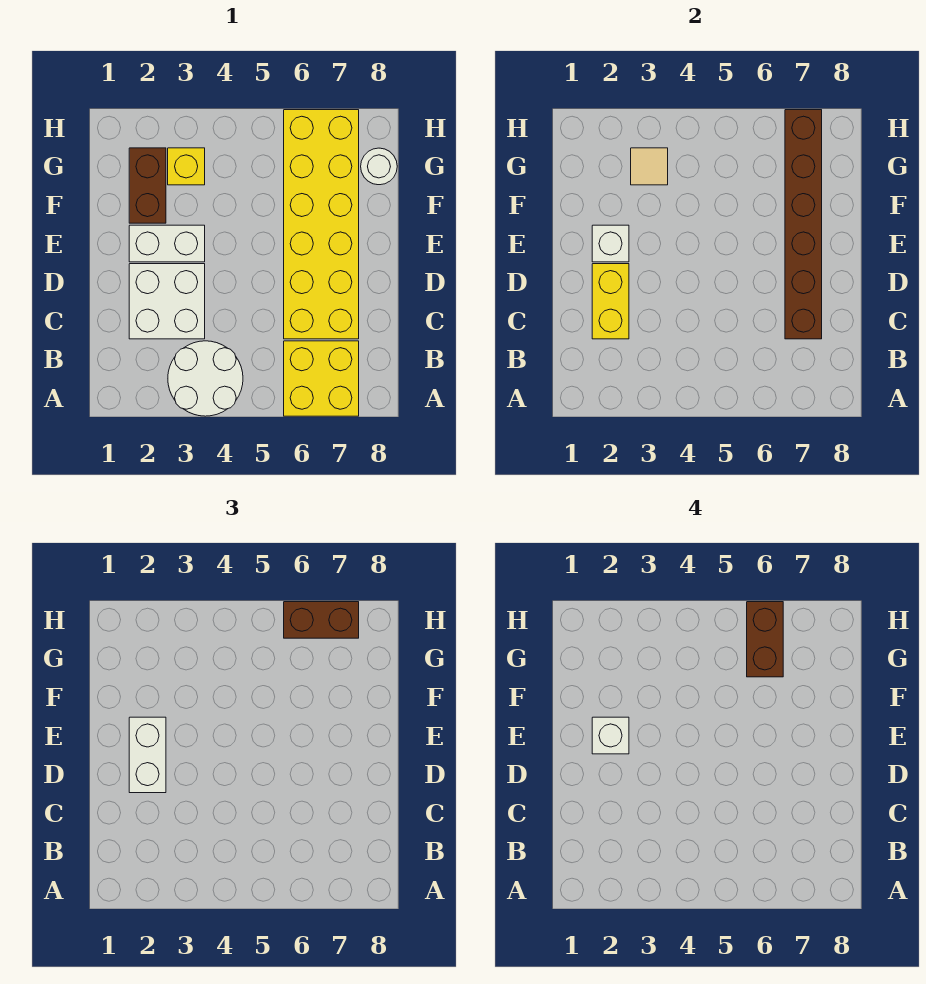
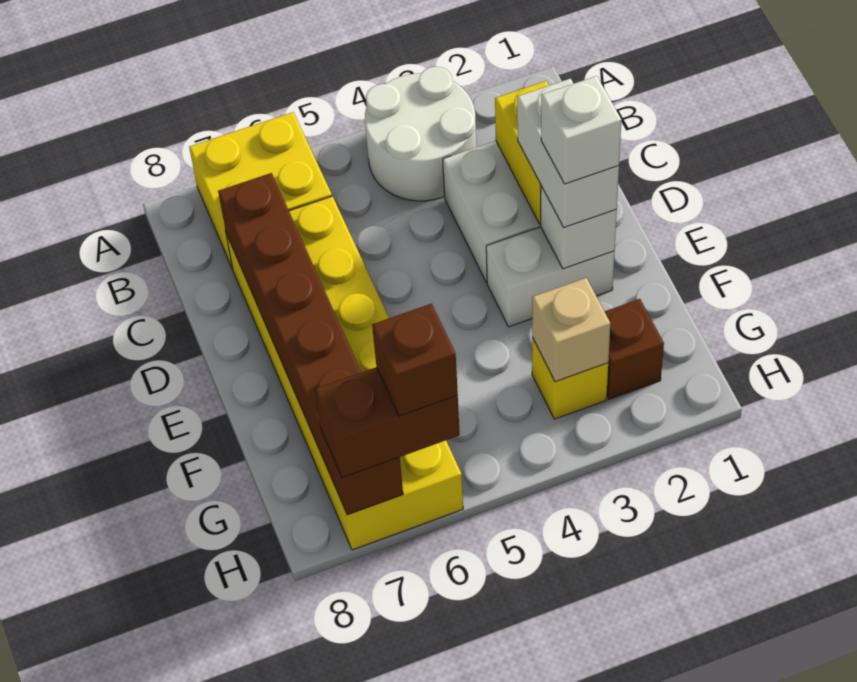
brown brick F2:G2 level 1 -> brown brick G2 level 1
tan tile G3 level 2 -> tan brick G3 level 2
brown brick G6:H6 level 4 -> brown brick H6 level 4
white round brick G8 level 1 -> none

